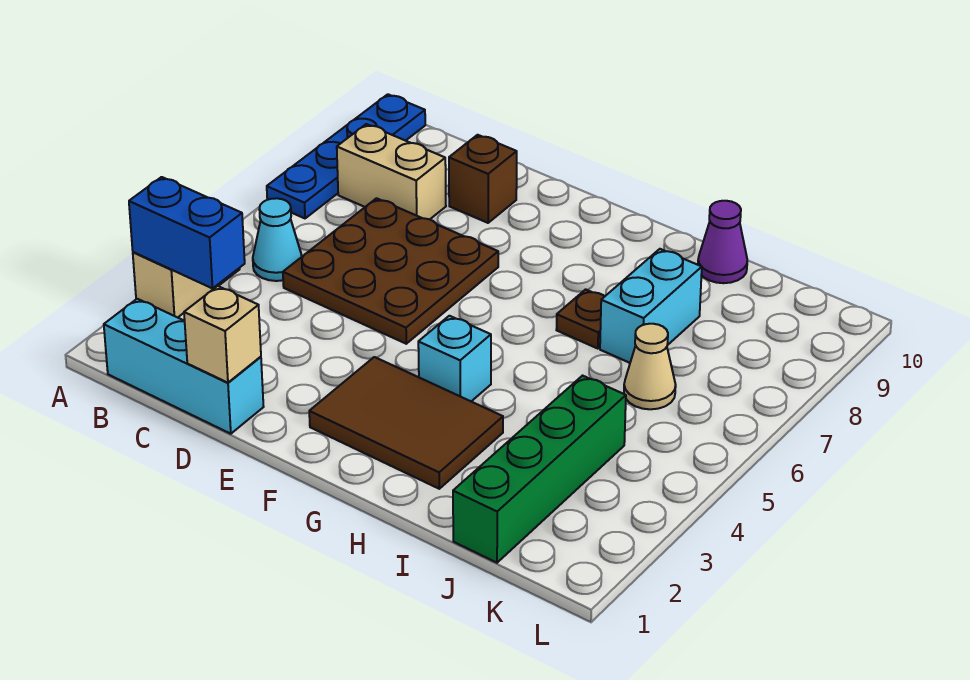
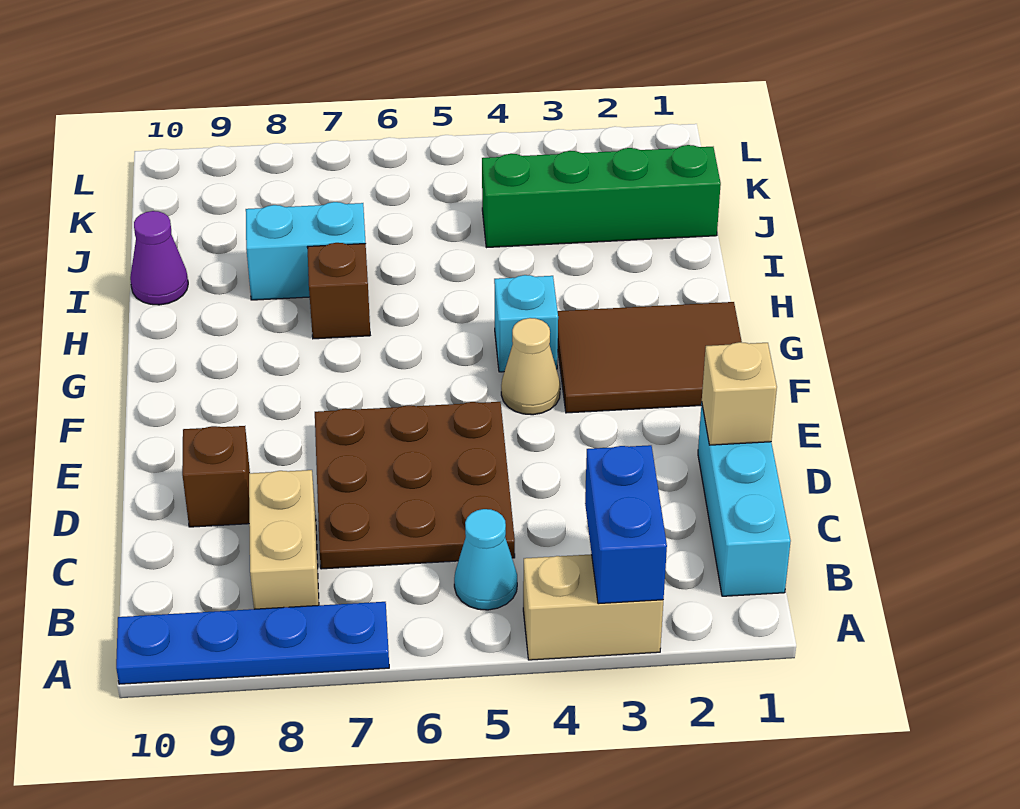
brown tile F2:H3 level 1 -> brown tile F1:G3 level 1
brown plate H7 level 1 -> brown brick H7 level 1
tan cone J6 level 1 -> tan cone F4 level 1

